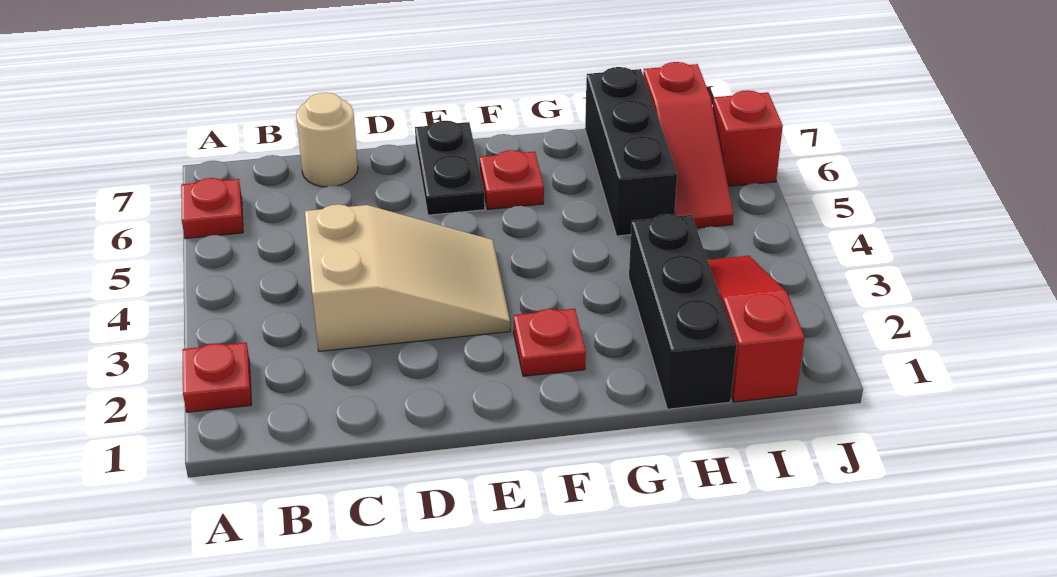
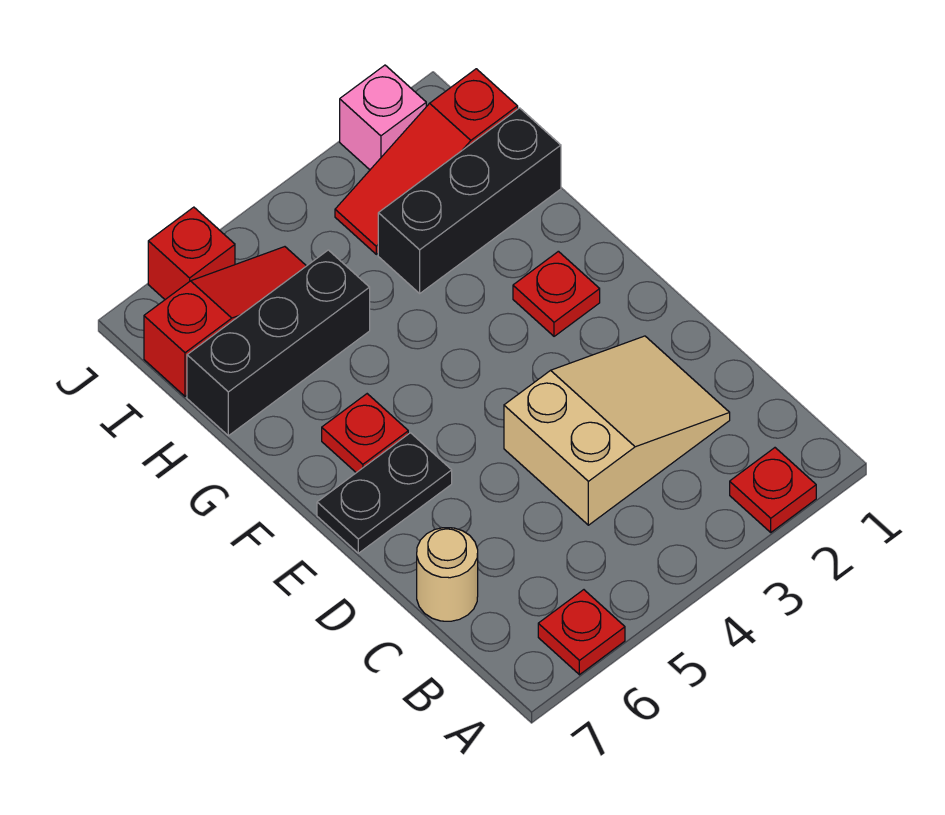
tan slope C3:E4 level 1 top C -> tan slope C2:D4 level 1 top 4
none -> pink brick J2 level 1

